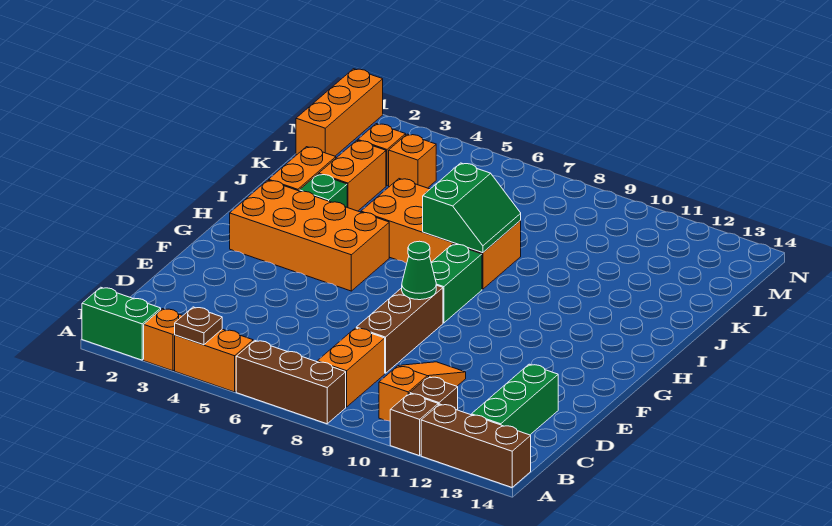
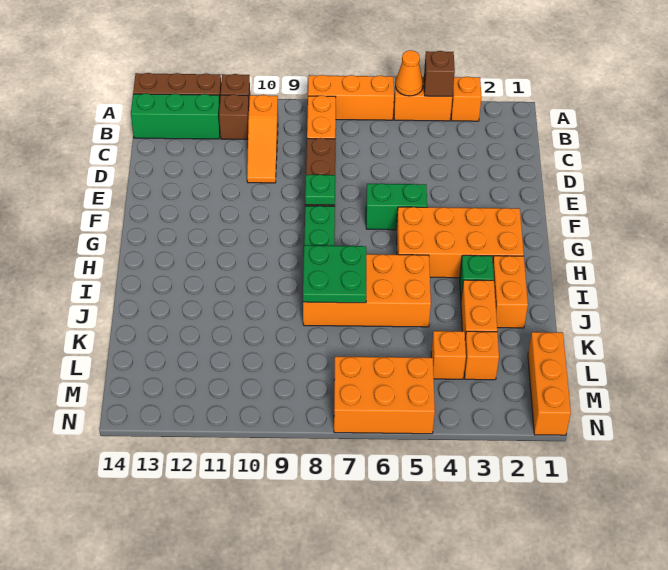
green brick A1:A2 level 1 -> green brick F5:F6 level 1
brown plate A4 level 2 -> brown brick A4 level 2
none -> orange cone A5 level 2
brown brick A6:A8 level 1 -> orange brick A6:A8 level 1
green brick B13:D13 level 1 -> green brick B12:B14 level 1
green cone F8 level 2 -> green plate F8 level 2
green slope I7:J8 level 2 top 7 -> green plate I7:J8 level 2
none -> orange brick M5:N7 level 1

